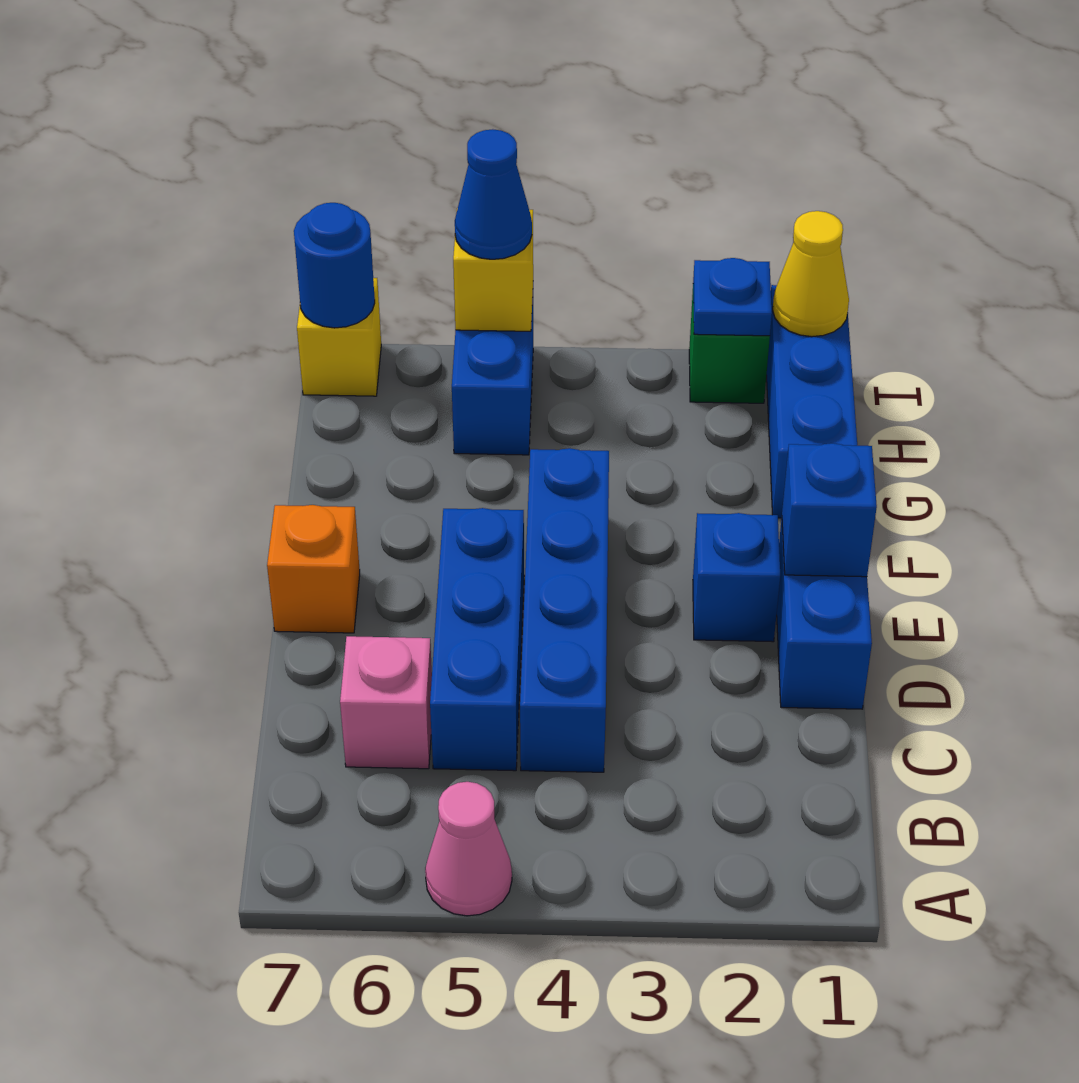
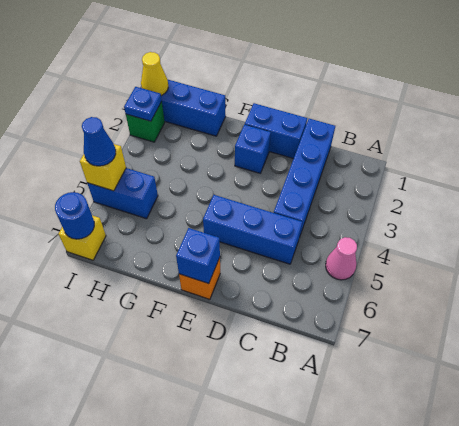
blue brick C4:F4 level 1 -> blue brick C1:C4 level 1
pink brick C6 level 1 -> none
blue brick E1 level 2 -> blue brick E7 level 2

